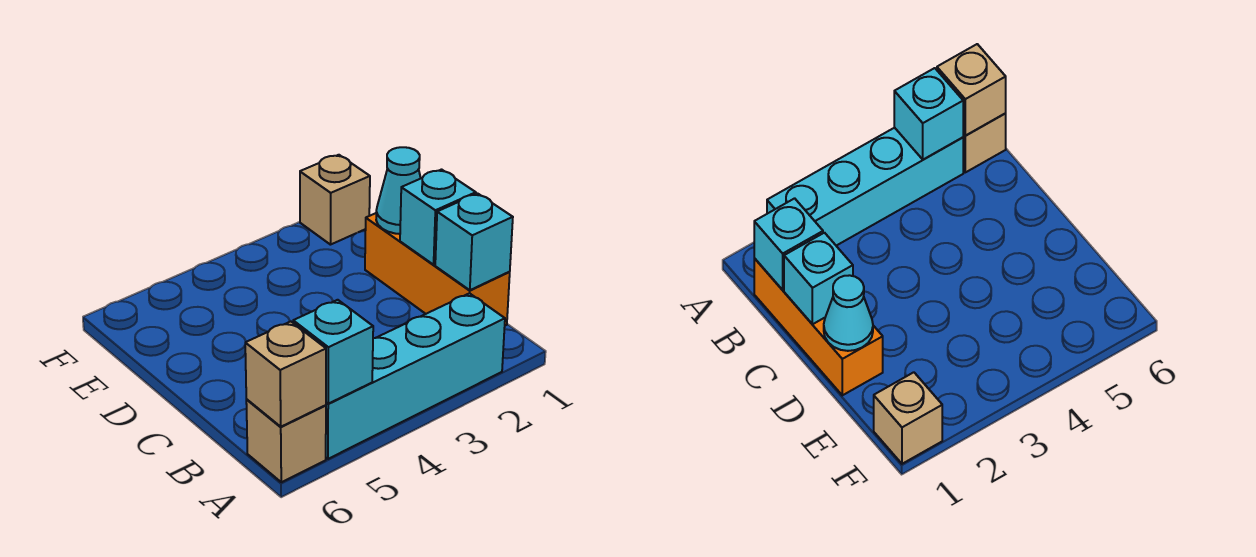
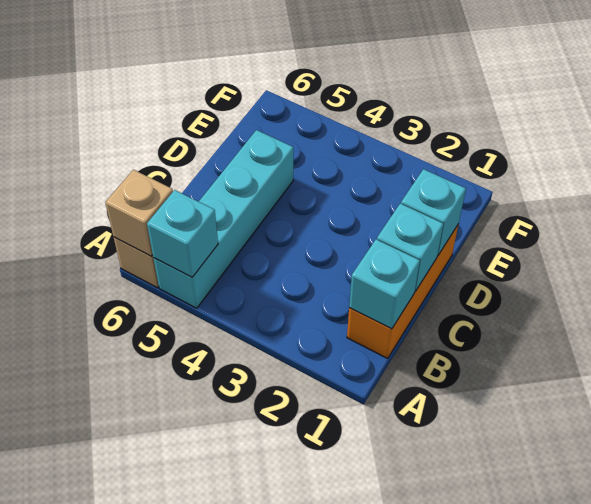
cyan brick A2:A5 level 1 -> cyan brick A5:D5 level 1
cyan cone D1 level 2 -> cyan brick D1 level 2
tan brick F1 level 1 -> none

